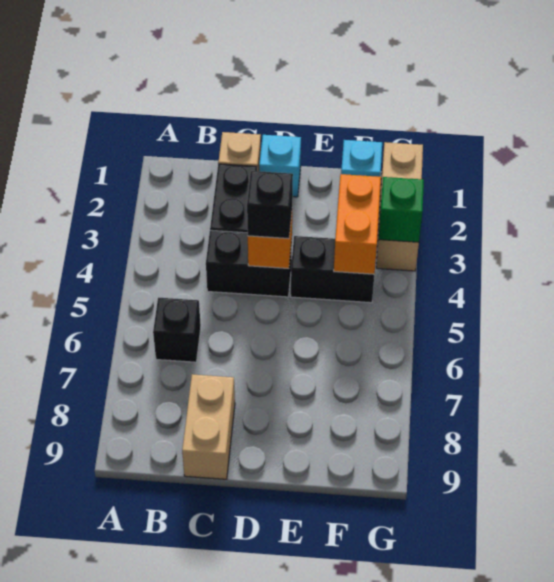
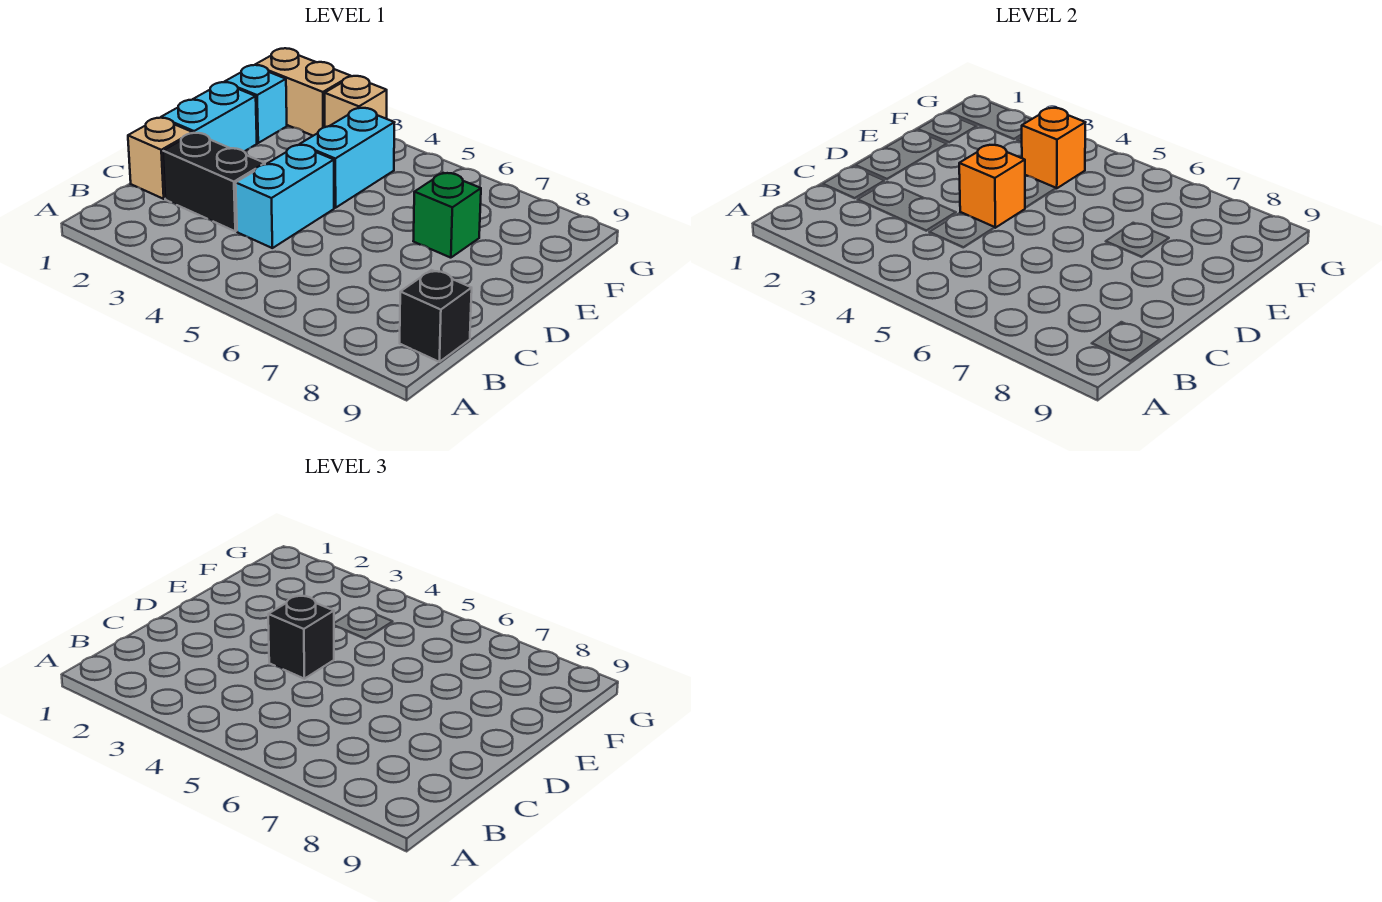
black brick B6 level 1 -> black brick B9 level 1
black brick C4:D4 level 1 -> cyan brick C4:D4 level 1
tan brick C8:C9 level 1 -> none
cyan brick D1 level 1 -> cyan brick D1:E1 level 1
black brick E4:F4 level 1 -> cyan brick E4:F4 level 1
orange brick F3:F4 level 2 -> orange brick F4 level 2
green brick G3 level 2 -> green brick E7 level 1

